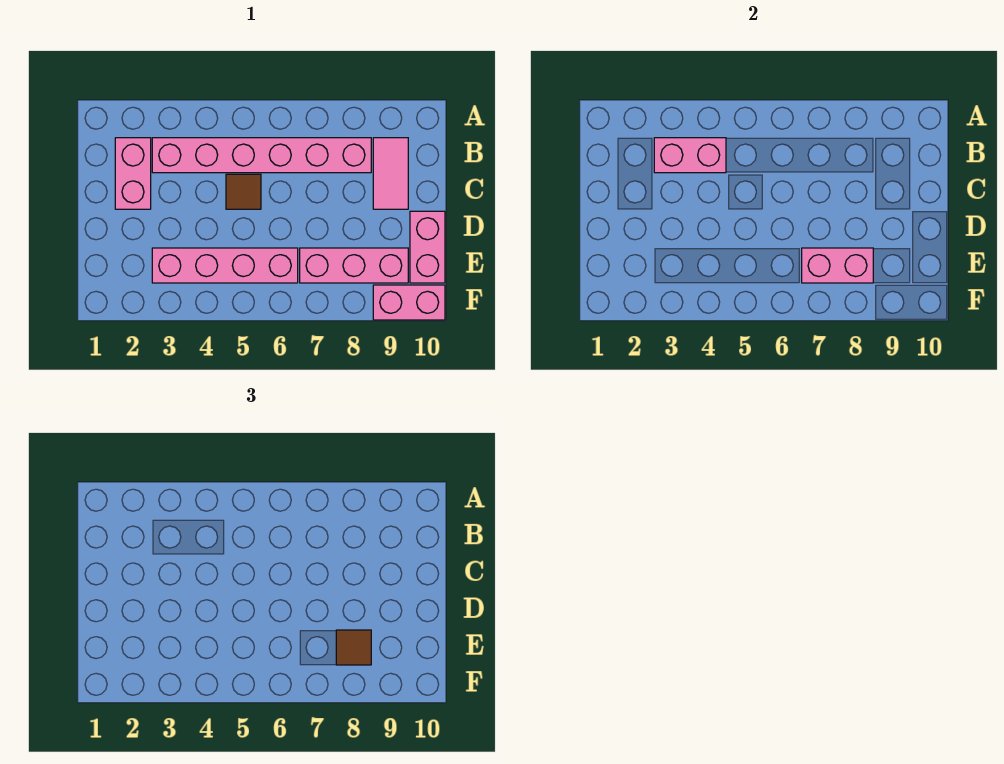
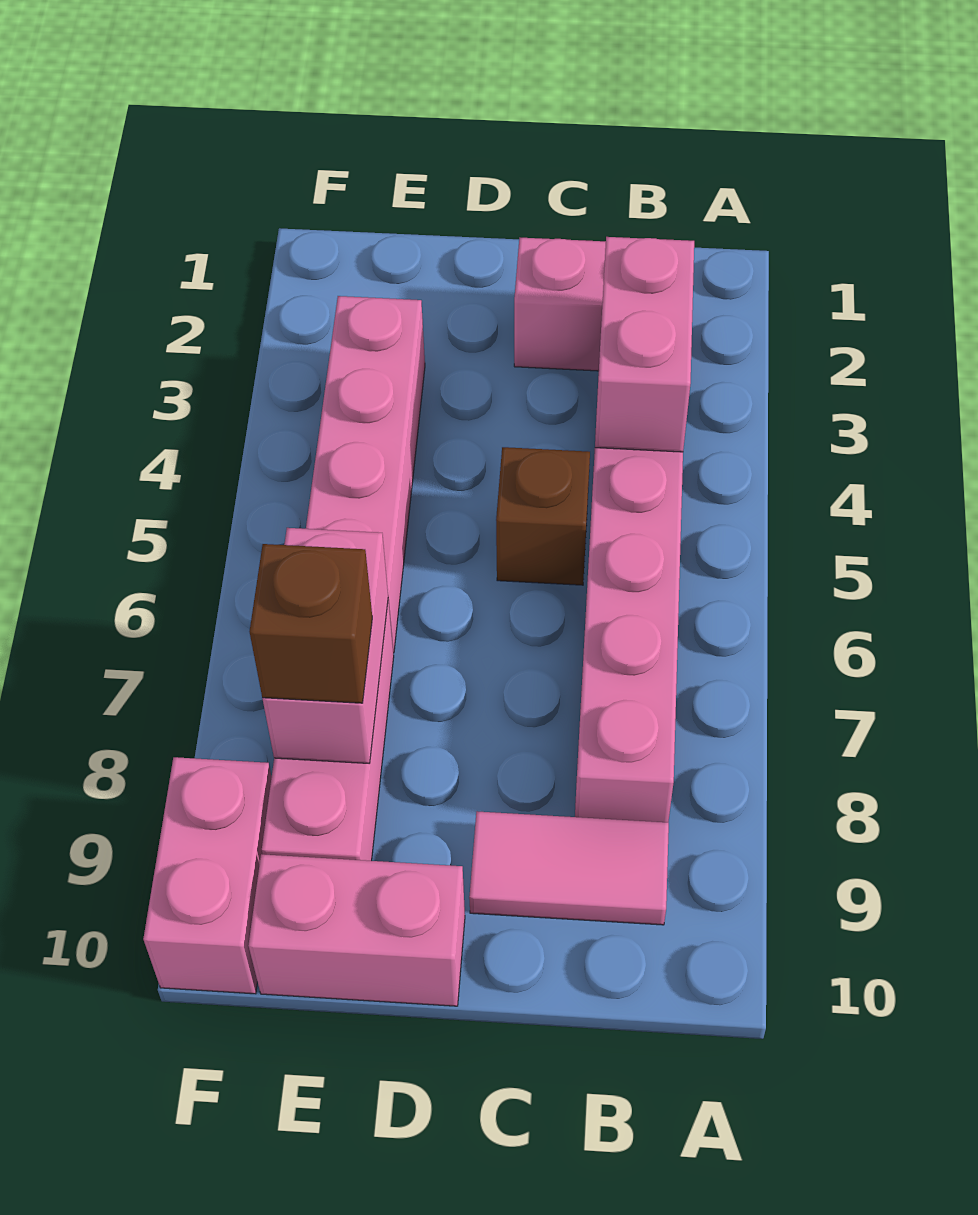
brown tile C5 level 1 -> brown brick C5 level 1
brown tile E8 level 3 -> brown brick E8 level 3

